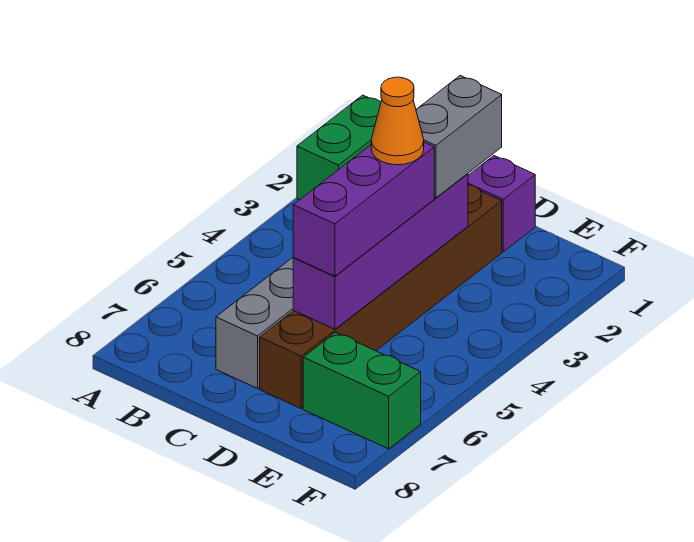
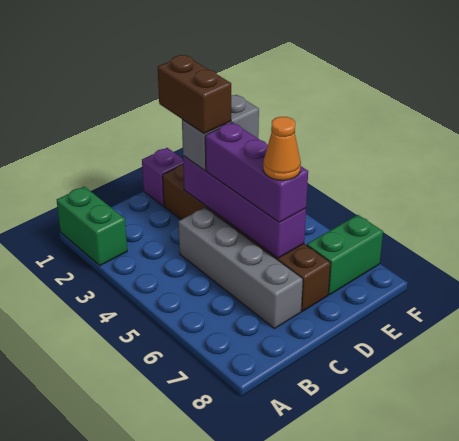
grey brick D2:D3 level 3 -> grey brick D3:E3 level 3
none -> brown brick D2:D3 level 4
orange cone D4 level 4 -> orange cone D6 level 4

